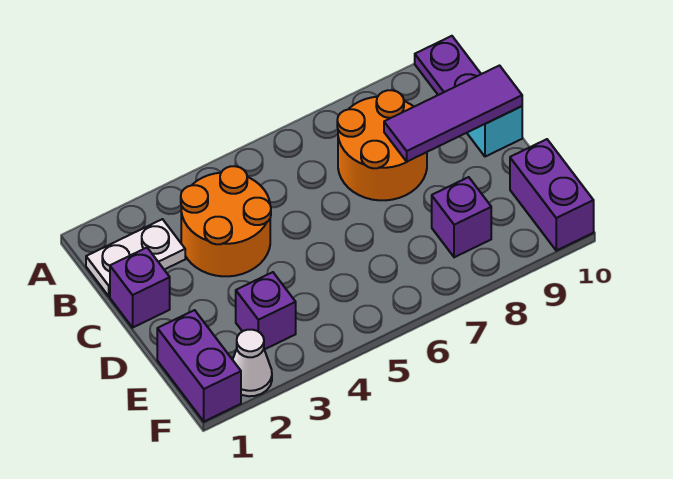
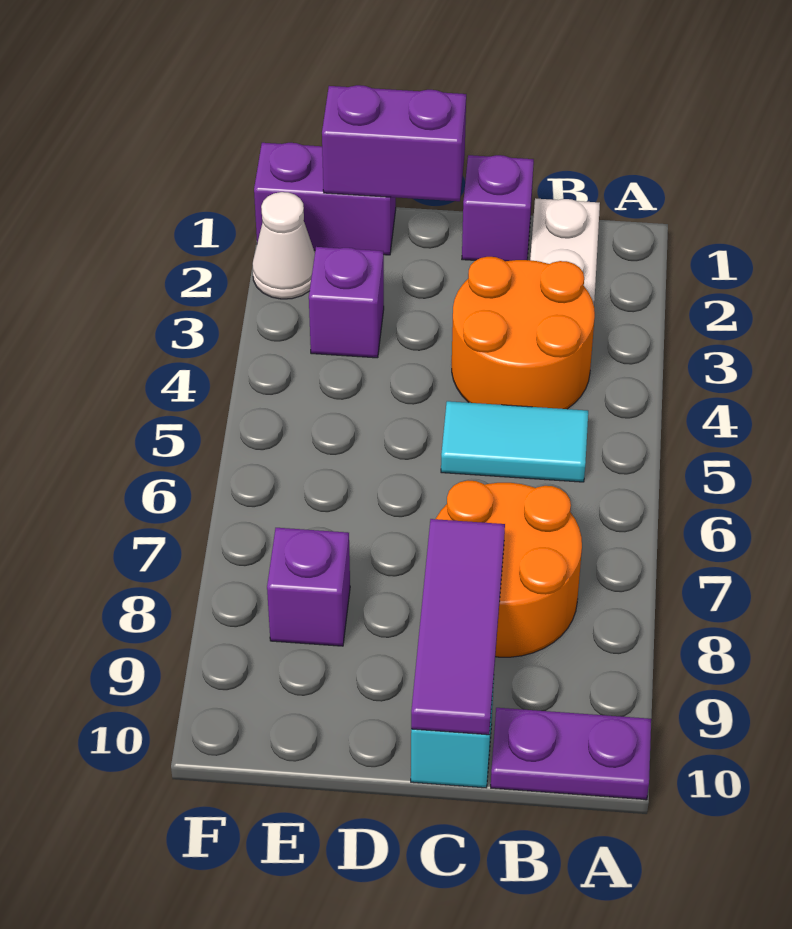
none -> cyan tile B5:C5 level 1
purple brick E10:F10 level 1 -> purple brick D1:E1 level 2

